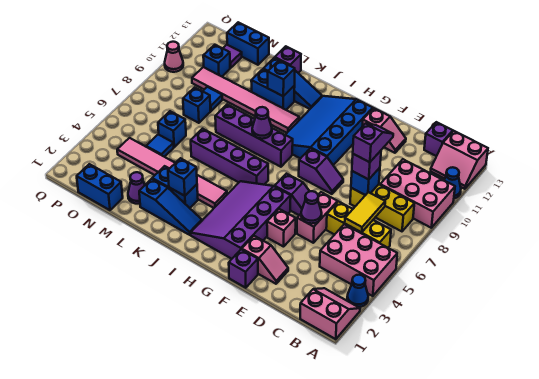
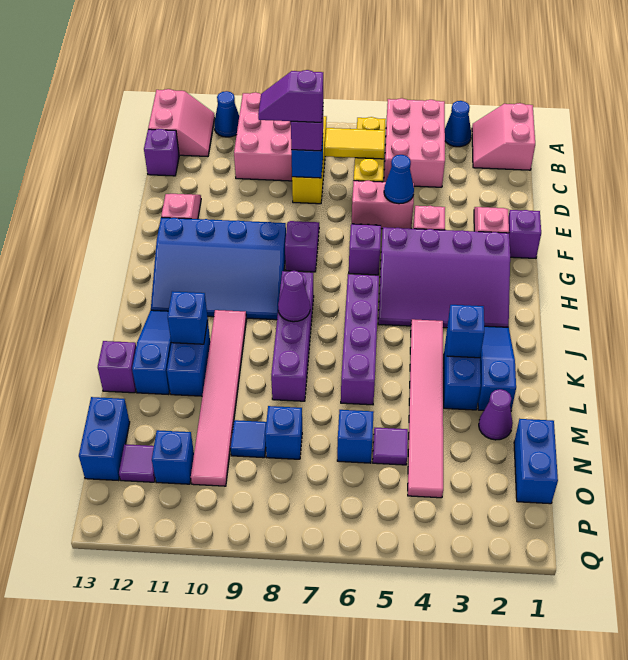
purple cone E5 level 2 -> blue cone E5 level 2
blue tile N5 level 1 -> purple tile N5 level 1
pink cone Q10 level 1 -> none

